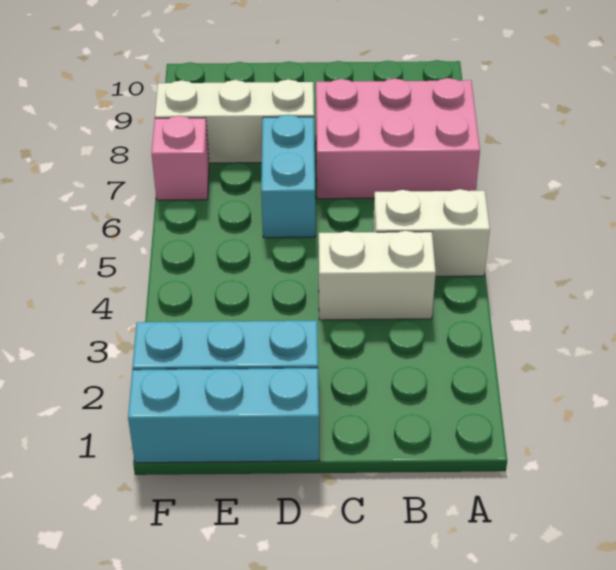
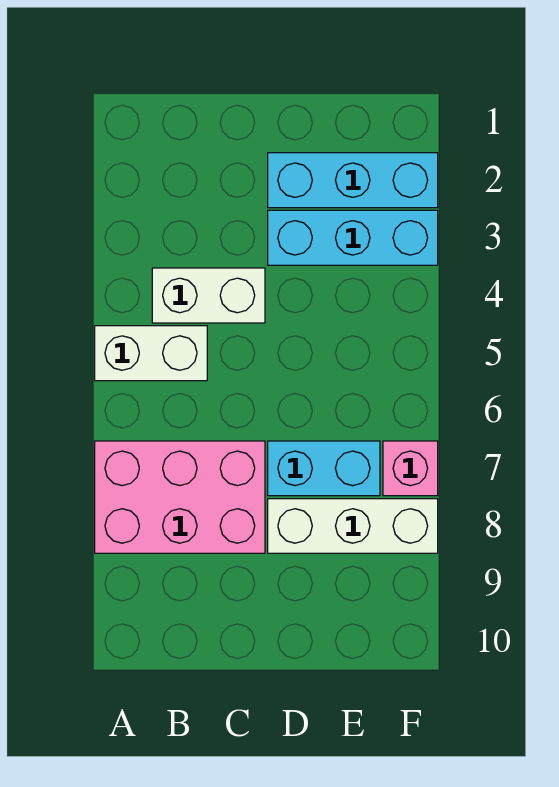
cyan brick D1:F1 level 1 -> cyan brick D3:F3 level 1
cyan brick D6:D7 level 1 -> cyan brick D7:E7 level 1

